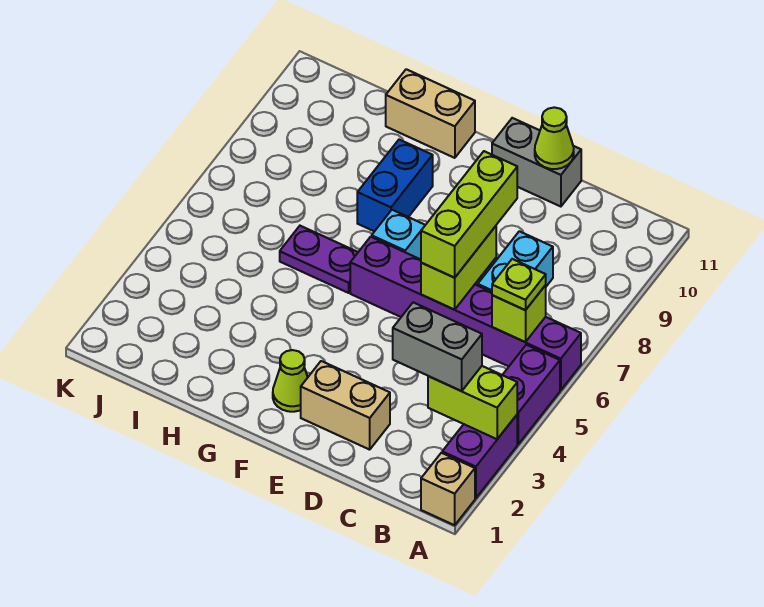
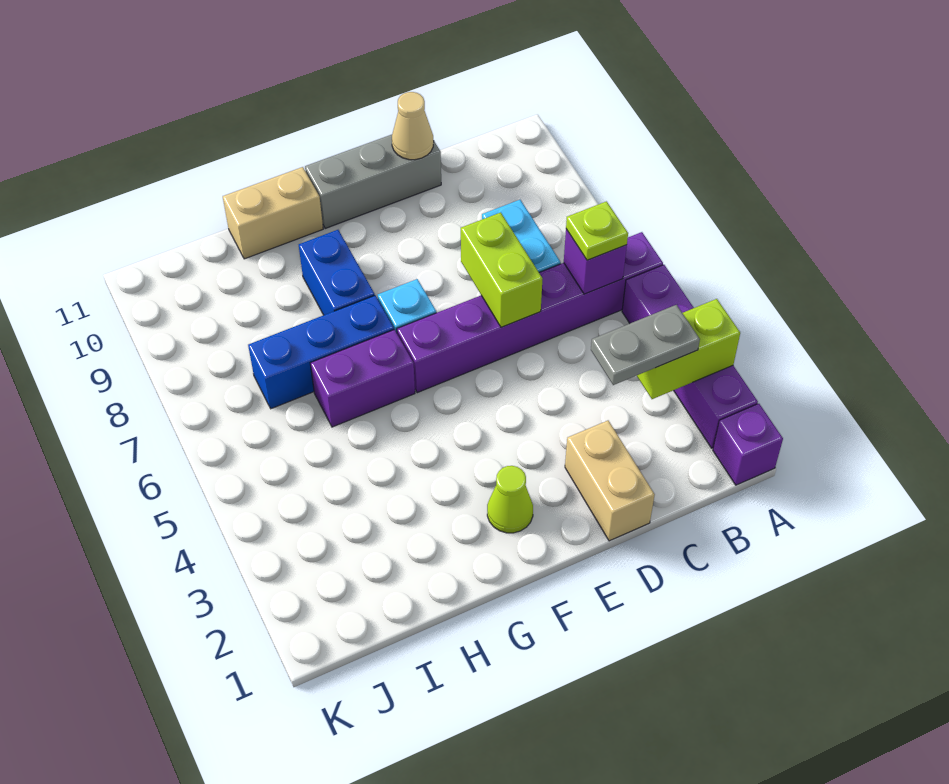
tan brick A1 level 1 -> purple brick A1 level 1
grey brick B3:C3 level 3 -> grey plate B3:C3 level 3
lime brick B6 level 2 -> purple brick B6 level 2
tan brick D2:E2 level 1 -> tan brick D1:D2 level 1
lime brick D6:D8 level 3 -> none
grey brick D11:E11 level 1 -> grey brick D11:F11 level 1
lime cone D11 level 2 -> tan cone D11 level 2
purple plate G6:H6 level 1 -> purple brick G6:H6 level 1
none -> blue brick G7:I7 level 1

